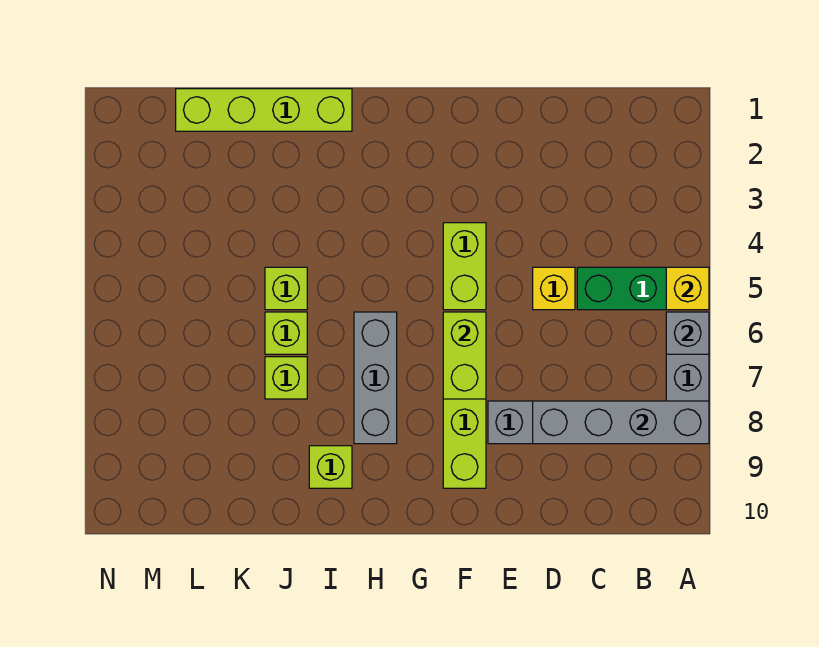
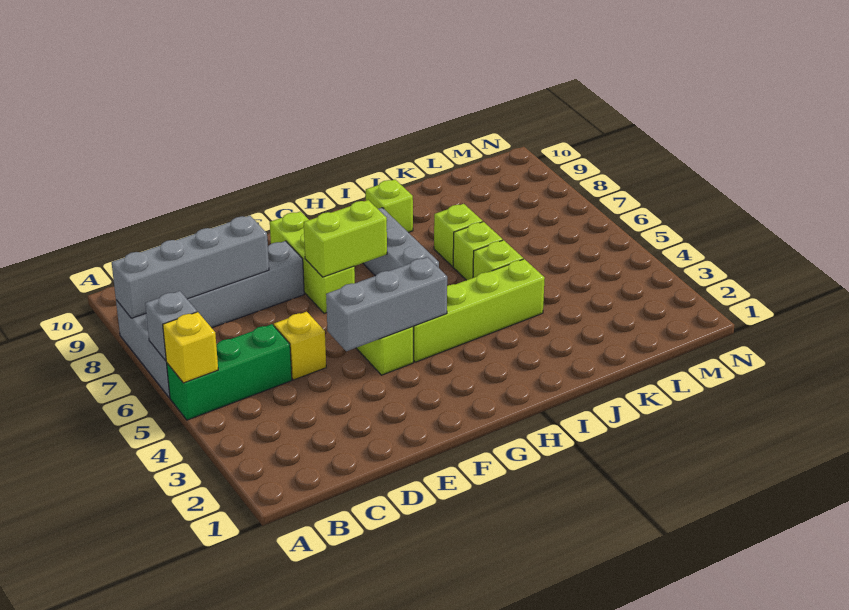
none -> grey brick E4:G4 level 2
lime brick F6:F7 level 2 -> lime brick F7:G7 level 2
lime brick I1:L1 level 1 -> lime brick G4:J4 level 1

